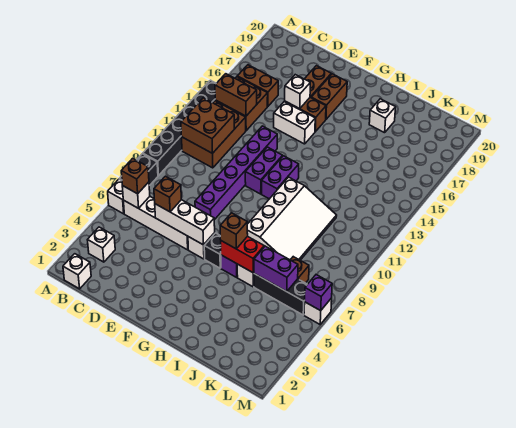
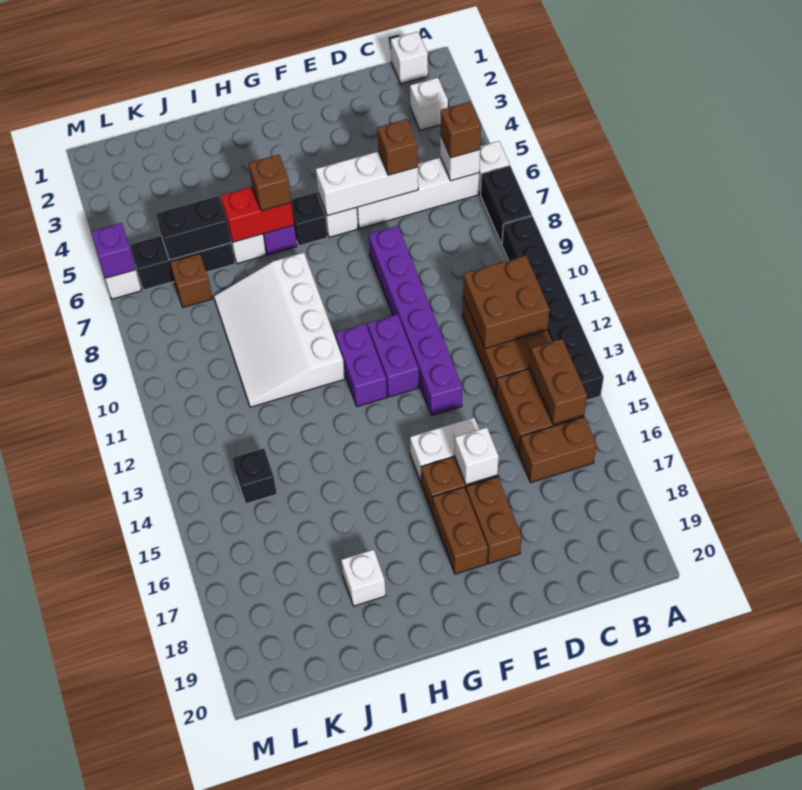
brown brick B14:C14 level 2 -> brown brick B14:B15 level 2
purple brick J6:K6 level 2 -> black brick J6:K6 level 2
none -> black brick K14 level 1

